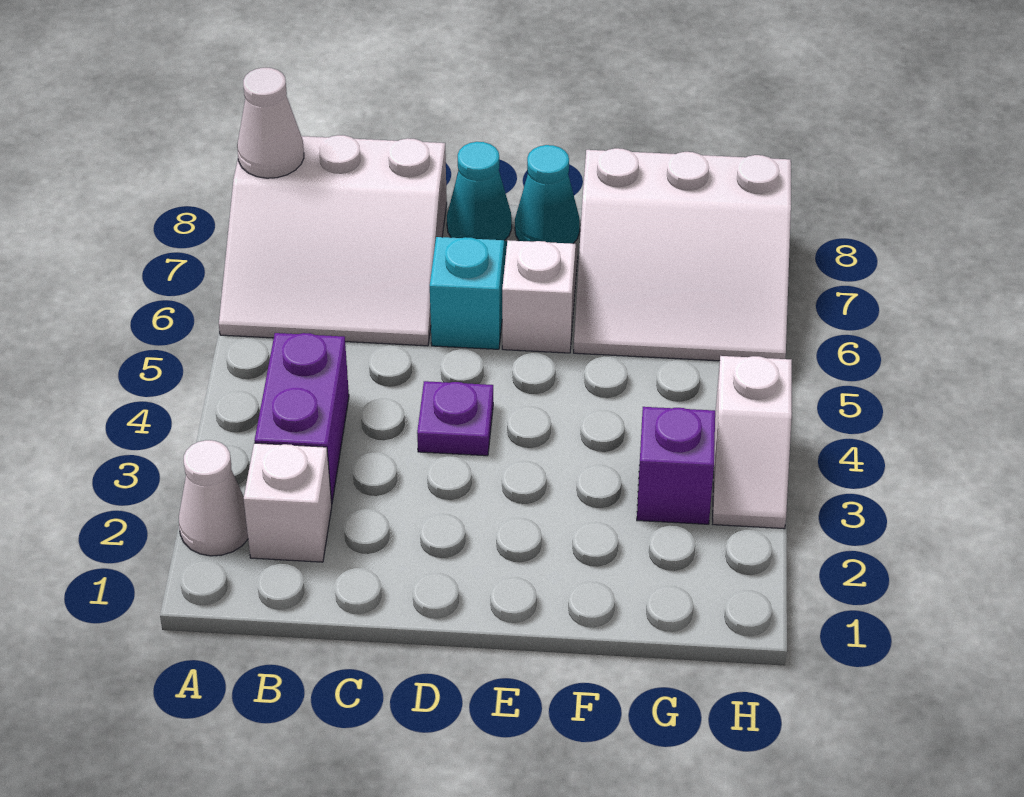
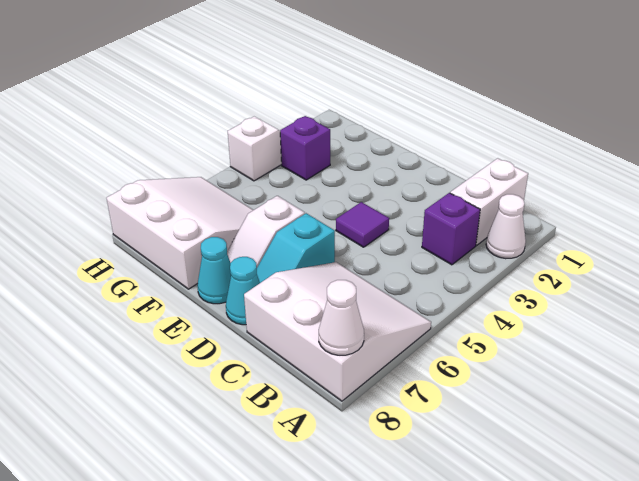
white brick B2 level 1 -> white brick B1:B2 level 1
purple brick B3:B4 level 1 -> purple brick B3 level 1
purple plate D4 level 1 -> purple tile D4 level 1

